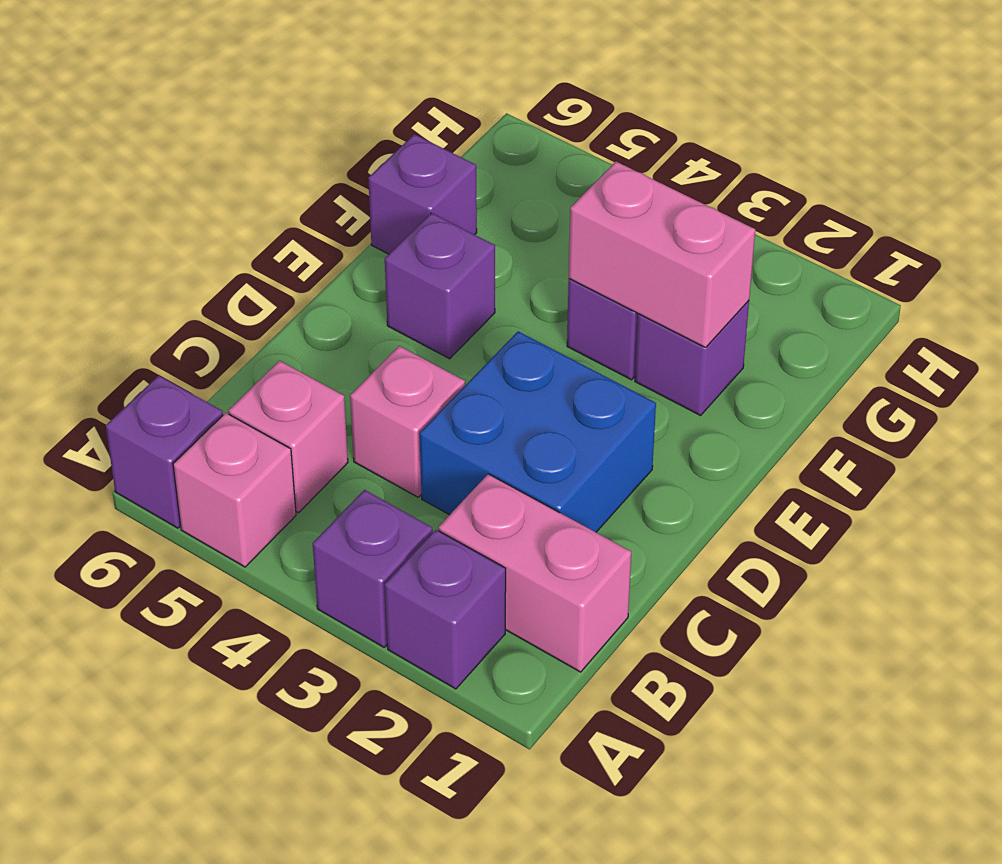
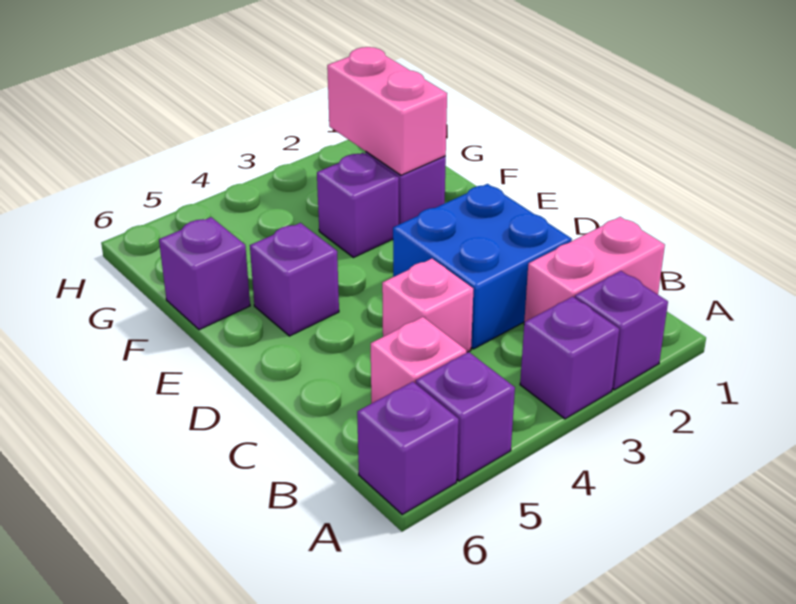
pink brick A5 level 1 -> purple brick A5 level 1
pink brick F2:F3 level 2 -> pink brick F2:G2 level 2

